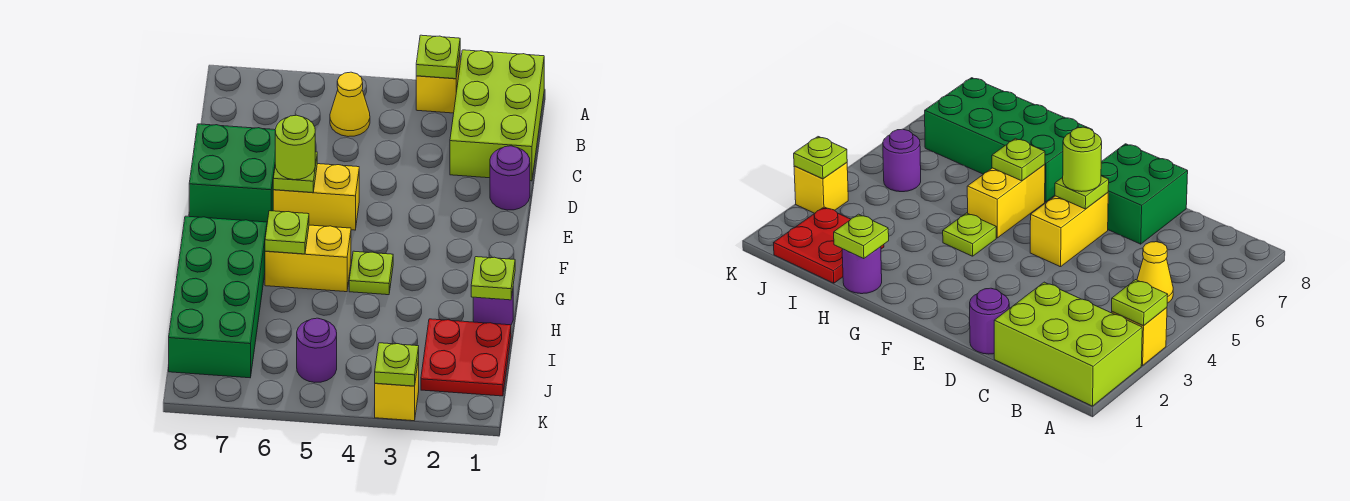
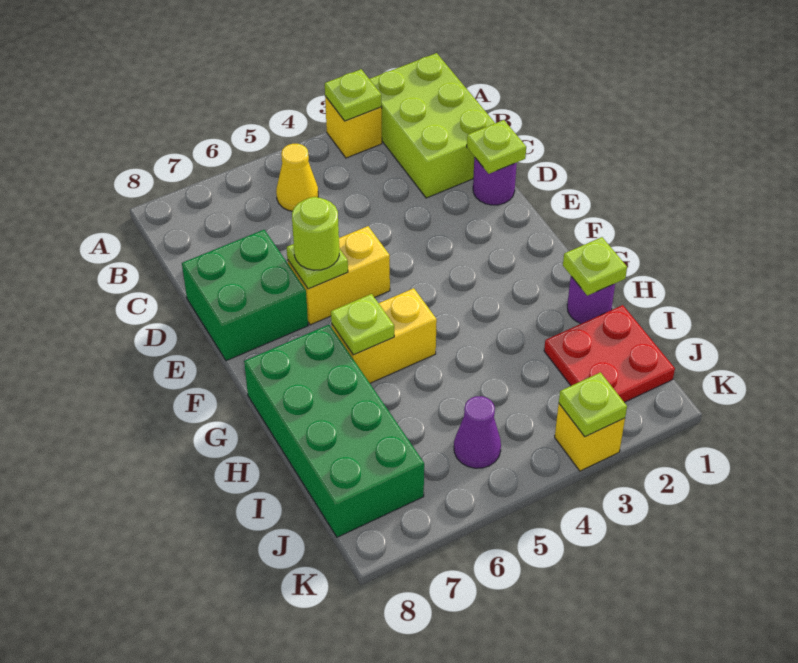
lime plate G4 level 1 -> lime plate D1 level 2
purple round brick J5 level 1 -> purple cone J5 level 1

